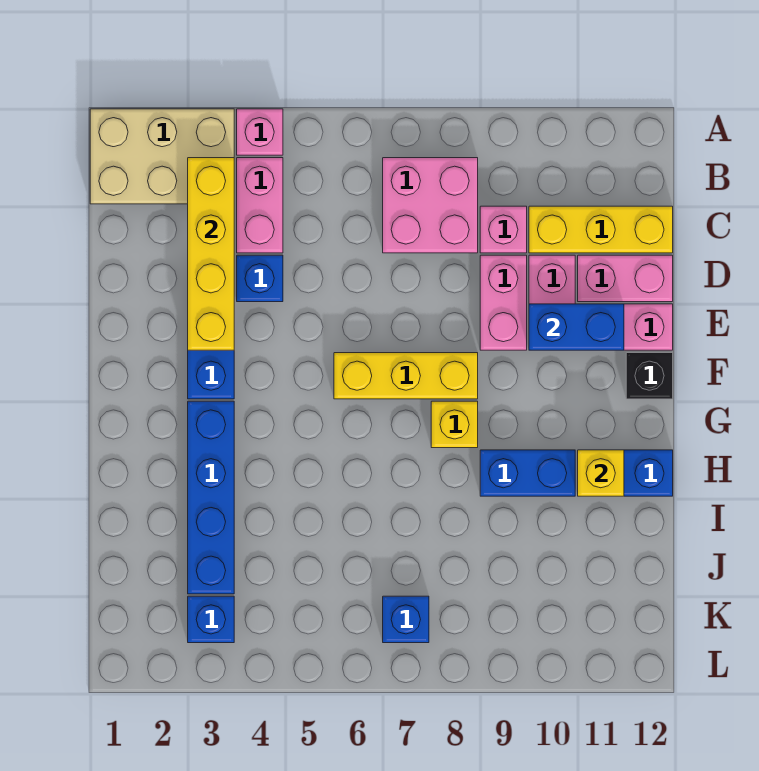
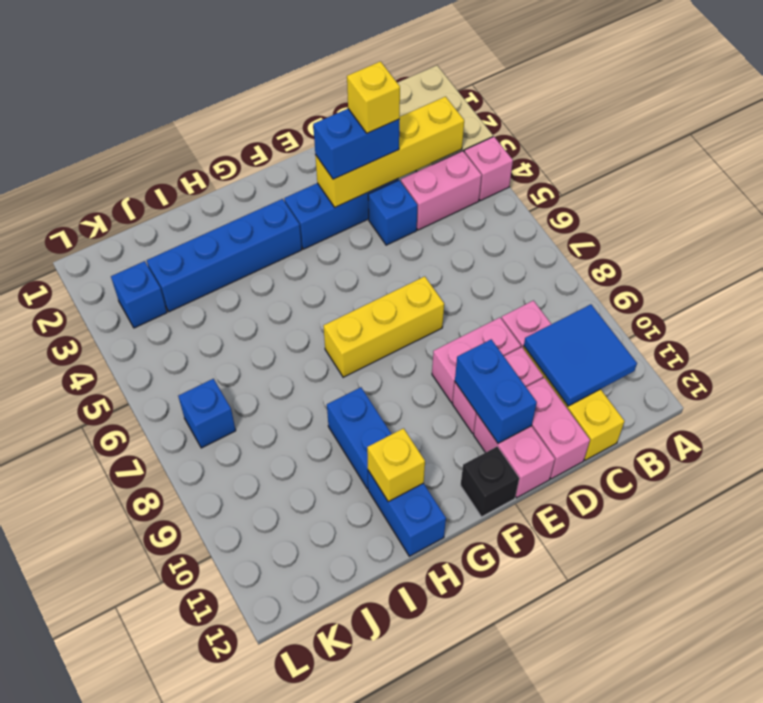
pink brick B7:C8 level 1 -> none
none -> blue tile B10:C11 level 2
none -> blue brick D3:E3 level 3
yellow brick F6:F8 level 1 -> yellow brick E7:G7 level 1
yellow brick G8 level 1 -> yellow brick D3 level 4

